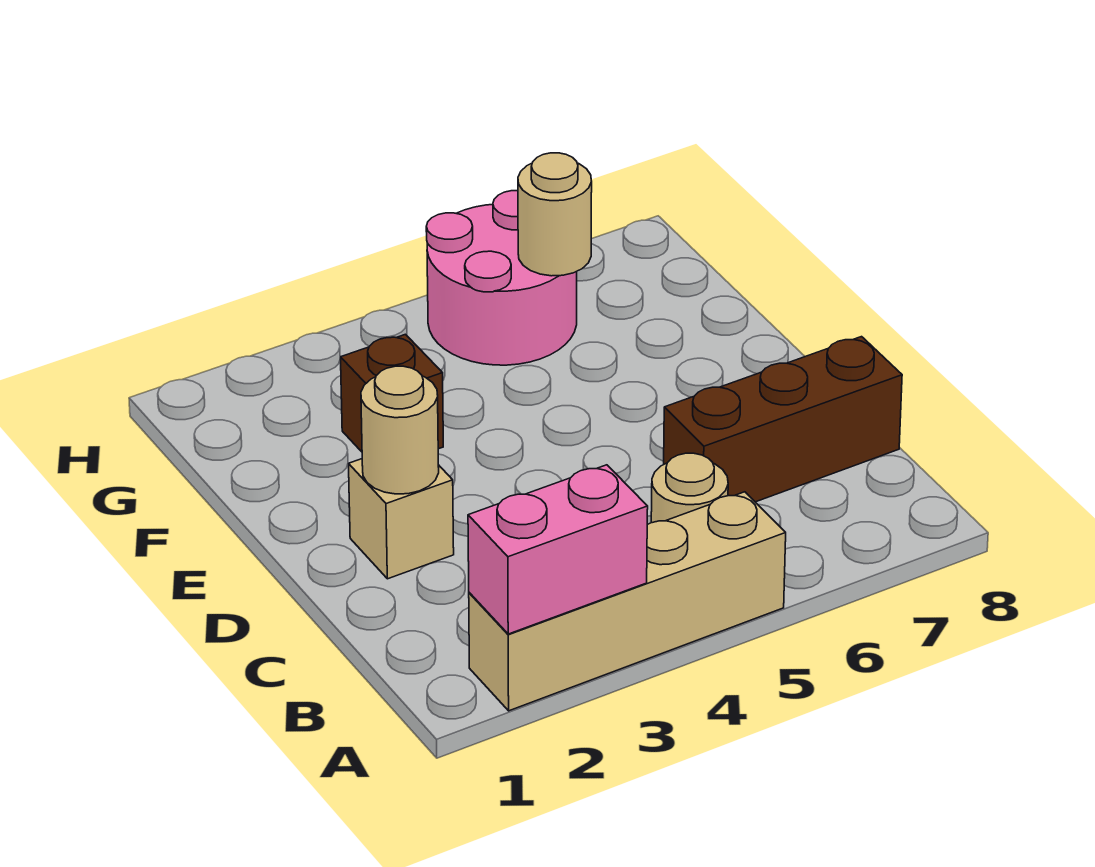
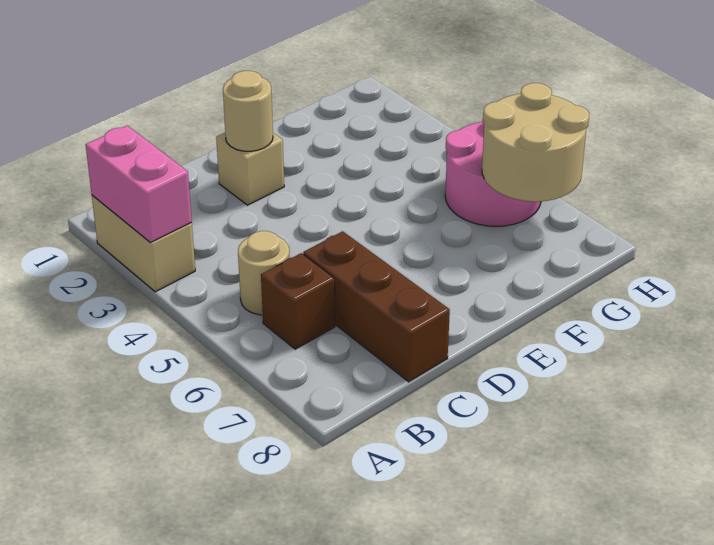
tan brick A2:A5 level 1 -> tan brick A2:A3 level 1
brown brick F3 level 1 -> brown brick B6 level 1
tan round brick G6 level 2 -> tan round brick G6:H7 level 2

